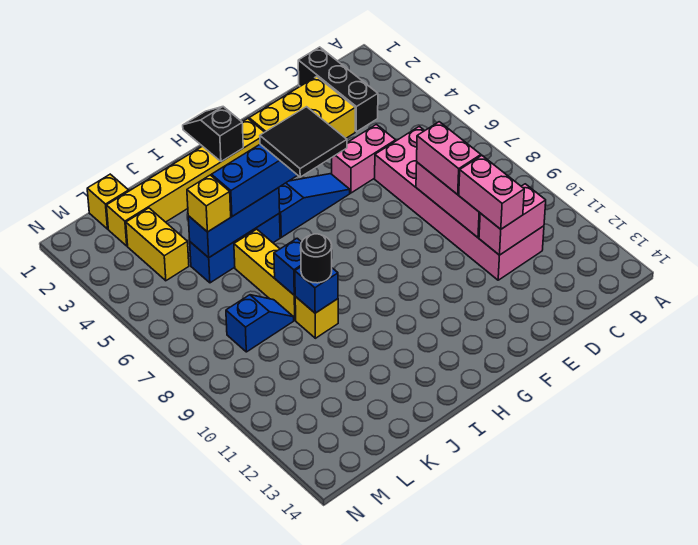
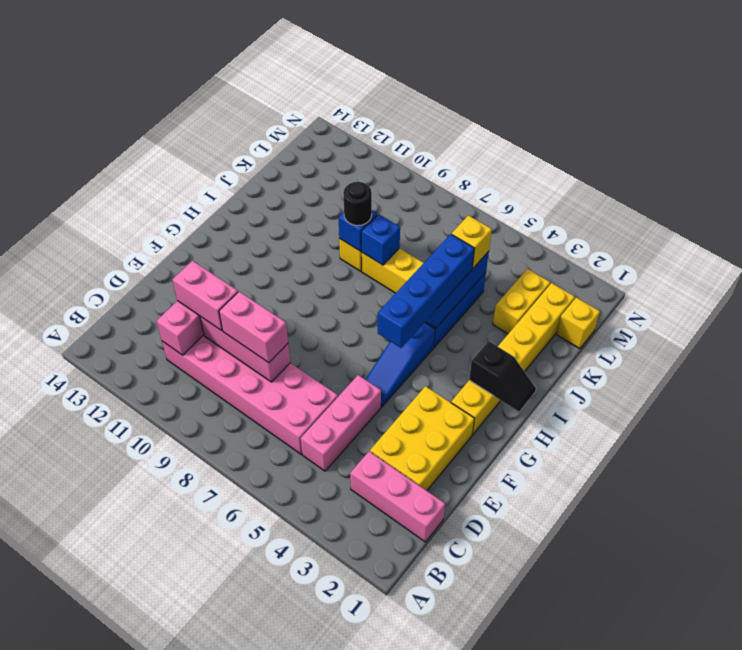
black brick C1:C3 level 1 -> pink brick C1:C3 level 1
pink brick D5:E5 level 1 -> pink brick C5:E5 level 1
black tile G5:H6 level 4 -> none
blue slope K8:L8 level 1 top L -> none
yellow brick L3:L4 level 1 -> yellow brick K3:L3 level 1

